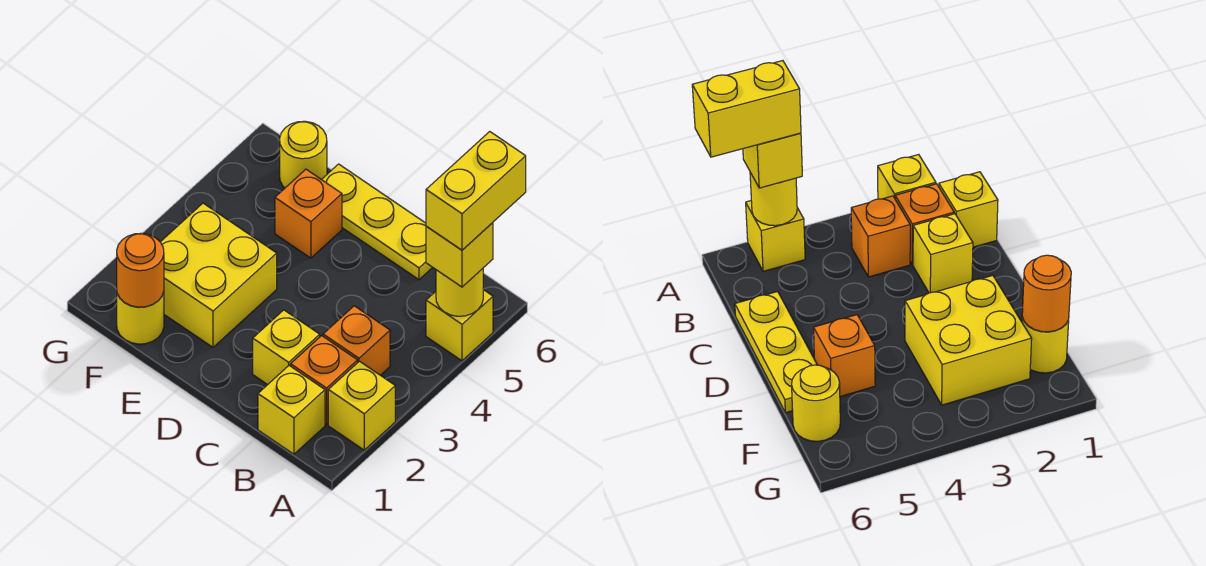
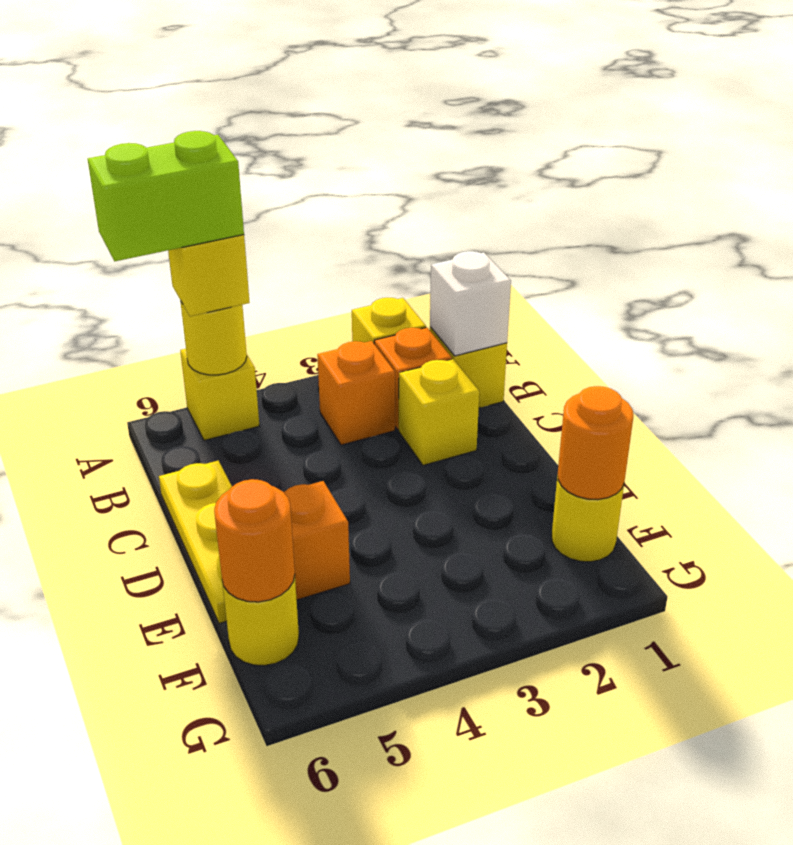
yellow brick A5:A6 level 4 -> lime brick A5:A6 level 4
none -> white brick B1 level 2
yellow brick E2:F3 level 1 -> none
none -> orange round brick F6 level 2

